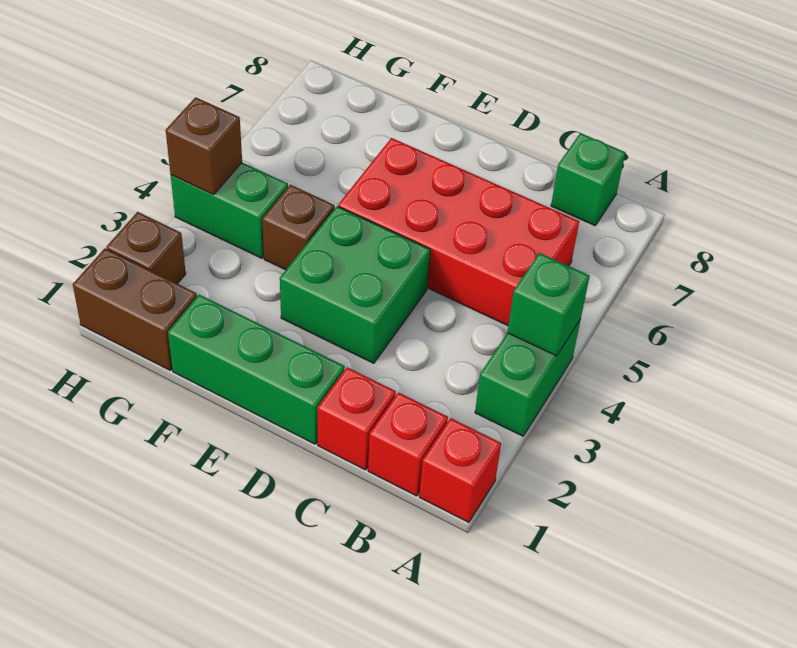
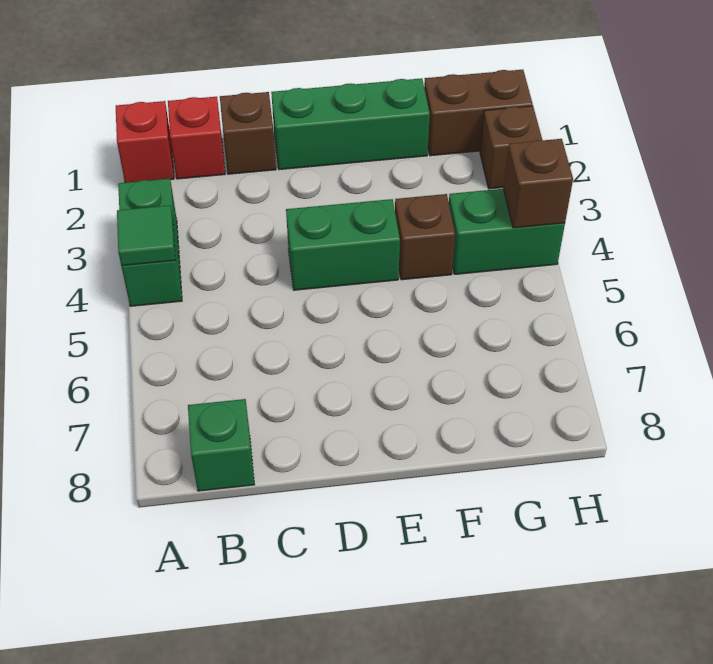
green brick A4 level 2 -> green tile A4 level 2
red brick B5:E6 level 1 -> none
red brick C1 level 1 -> brown brick C1 level 1
green brick D3:E4 level 1 -> green brick D4:E4 level 1

